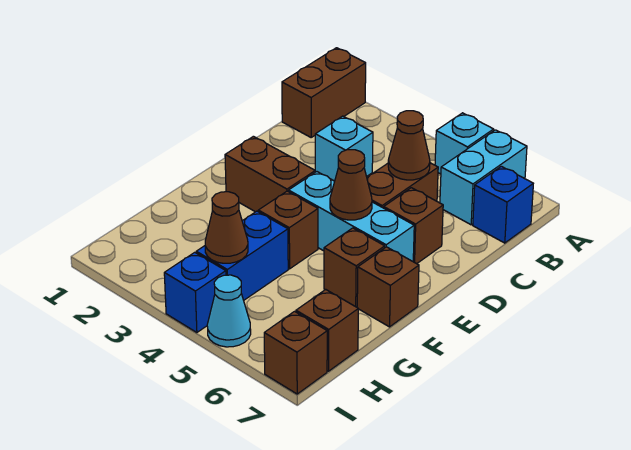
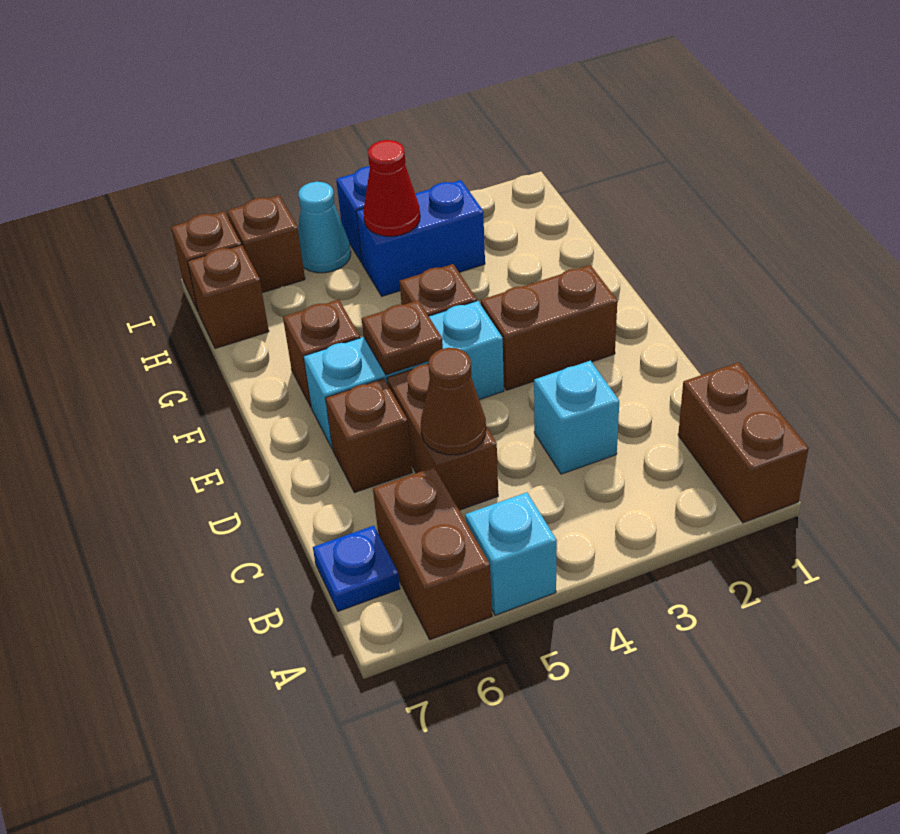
cyan brick A6:B6 level 1 -> brown brick A6:B6 level 1
blue brick B7 level 1 -> blue plate B7 level 1
brown cone E5 level 2 -> brown plate E5 level 2
brown brick F7 level 1 -> brown brick I6 level 1
blue brick G4:H4 level 1 -> blue brick H3:H4 level 1
brown cone H4 level 2 -> red cone H4 level 2

